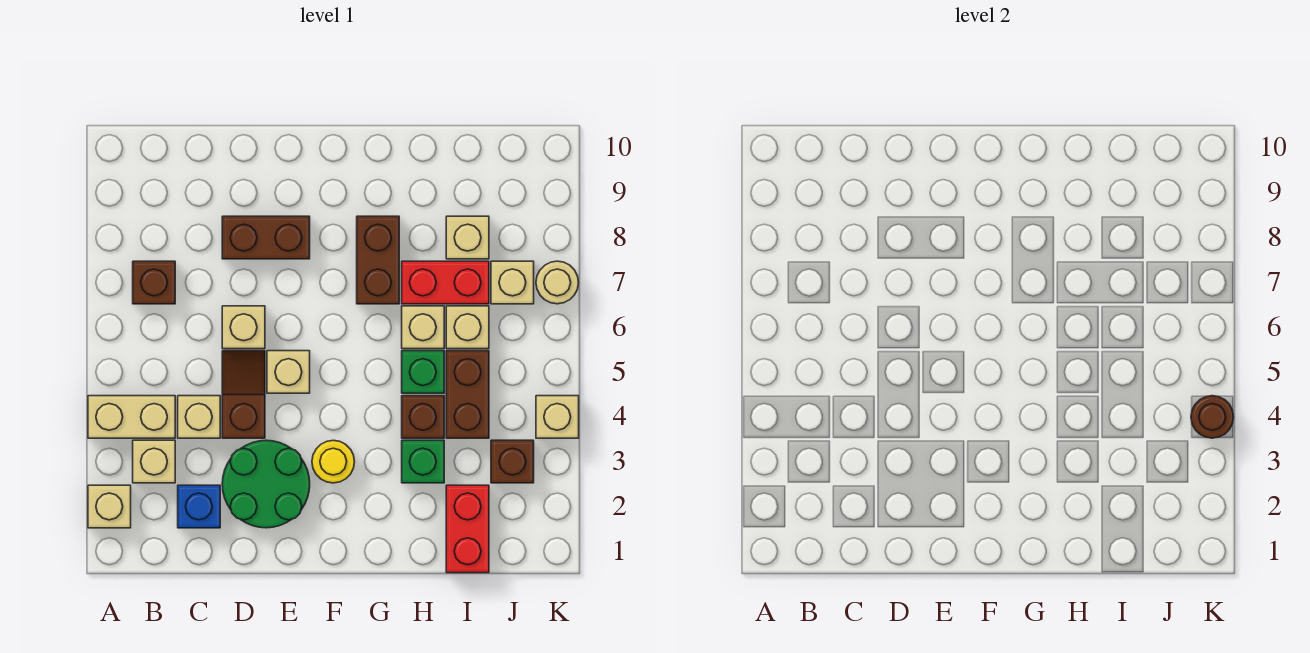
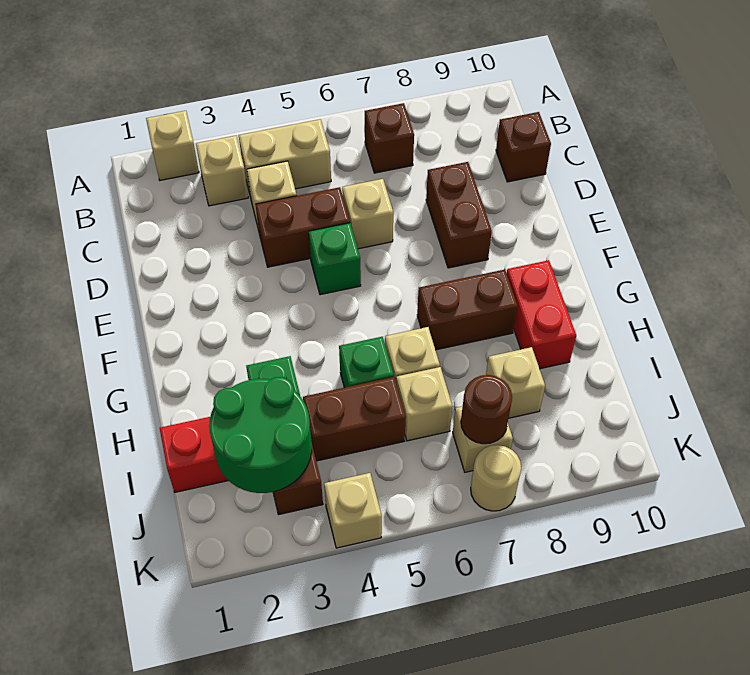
tan brick A4:B4 level 1 -> tan brick B4:B5 level 1
blue brick C2 level 1 -> none
green round brick D2:E3 level 1 -> green round brick I2:J3 level 2
brown slope D4:D5 level 1 top 4 -> brown brick D4:D5 level 1
tan brick E5 level 1 -> green brick E5 level 1
yellow round brick F3 level 1 -> none
brown brick H4 level 1 -> brown brick C10 level 1
red brick H7:I7 level 1 -> red brick G9:H9 level 1
brown round brick K4 level 2 -> brown round brick J7 level 2

